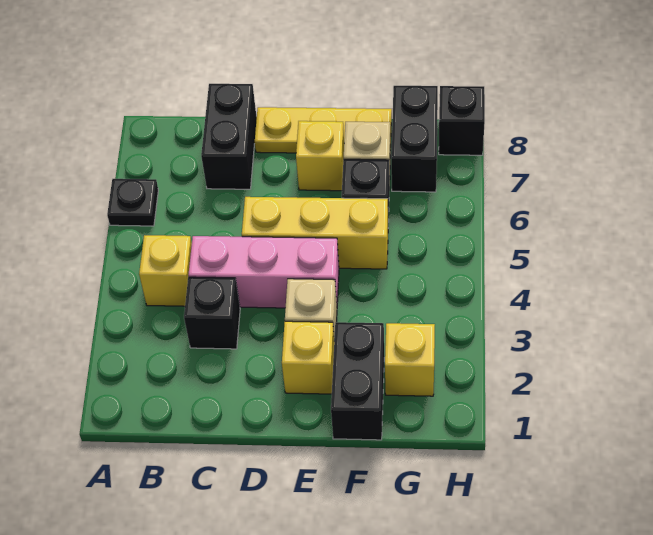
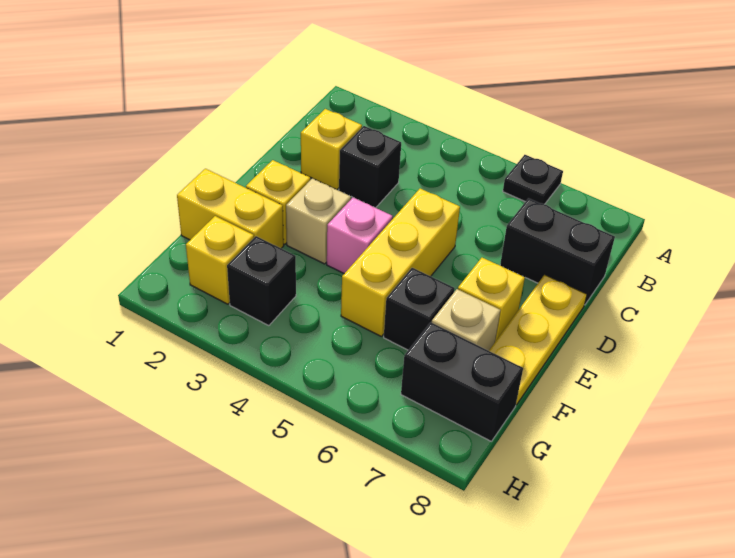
yellow brick B4 level 1 -> yellow brick C2 level 1
pink brick C4:E4 level 1 -> pink brick E4 level 1
black brick F1:F2 level 1 -> yellow brick F1:F2 level 1
black brick H8 level 1 -> black brick G3 level 1

